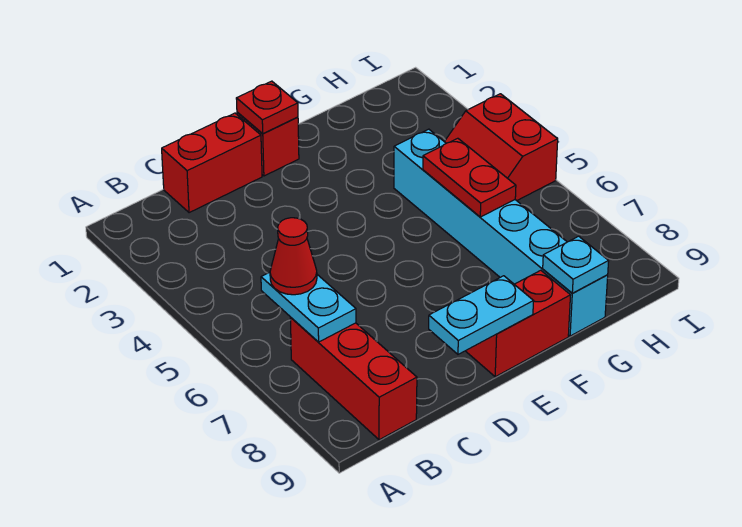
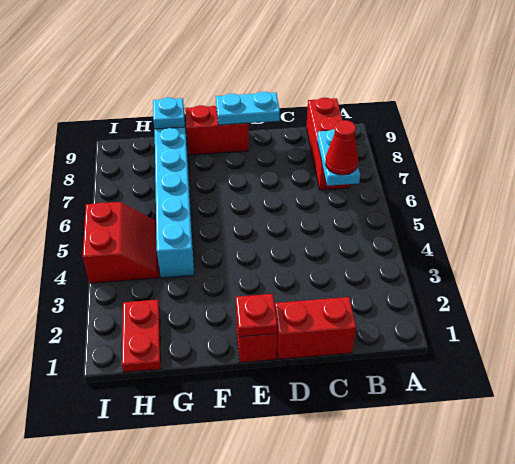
red plate G5:G6 level 2 -> red plate H1:H2 level 1

